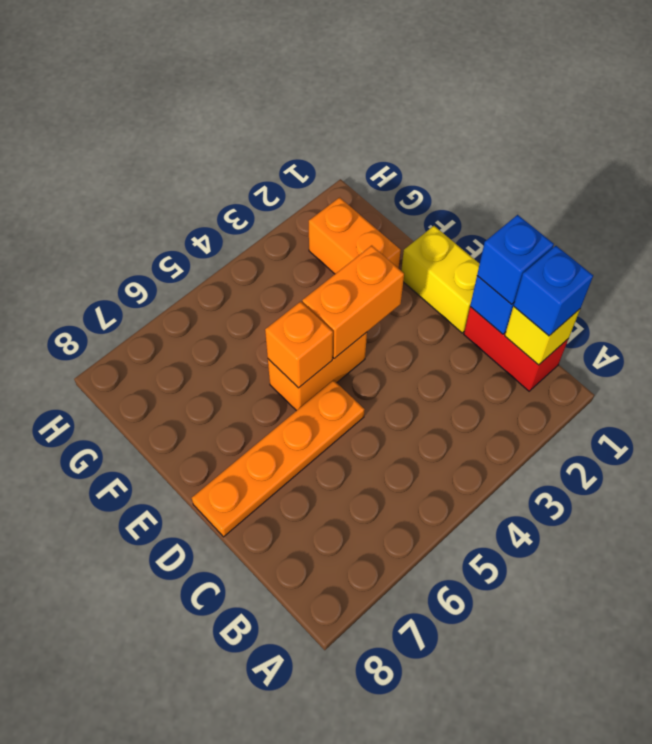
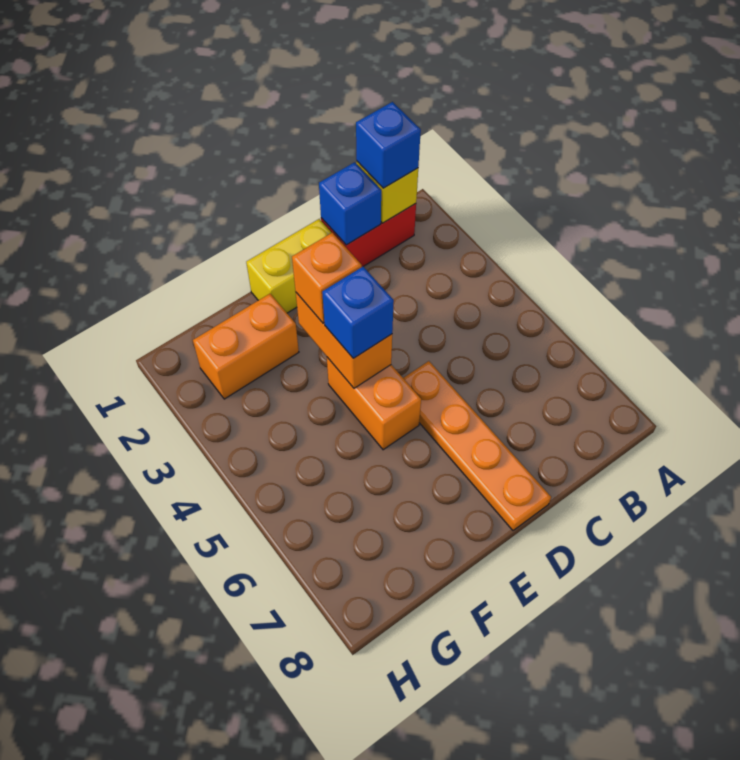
blue brick C1 level 3 -> blue brick E4 level 3
orange brick E5 level 2 -> orange brick E3 level 3

